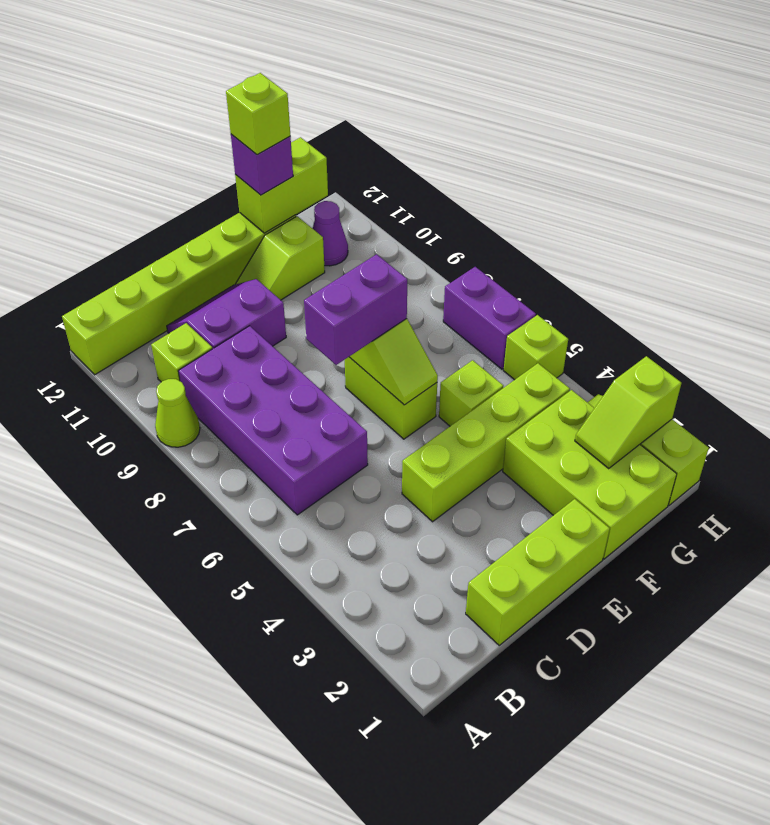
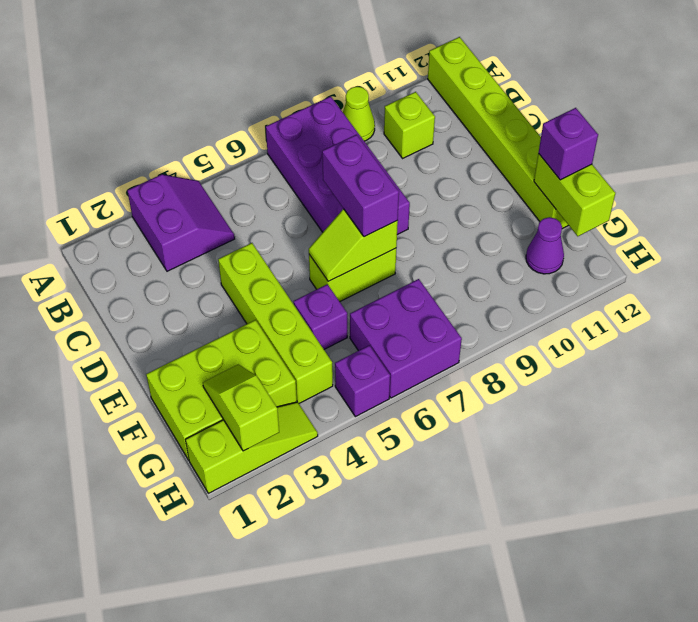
purple brick B6:C9 level 1 -> purple brick A7:D8 level 1
lime brick C1:E1 level 1 -> none
purple slope C10:D11 level 1 top 10 -> purple slope A3:B4 level 1 top 3
lime slope E11:F11 level 1 top F -> none
lime brick F5 level 1 -> purple brick F5 level 1
lime brick F12 level 4 -> none
lime brick H5 level 1 -> purple brick H5 level 1
purple brick H6:H7 level 1 -> purple brick G6:H7 level 1

